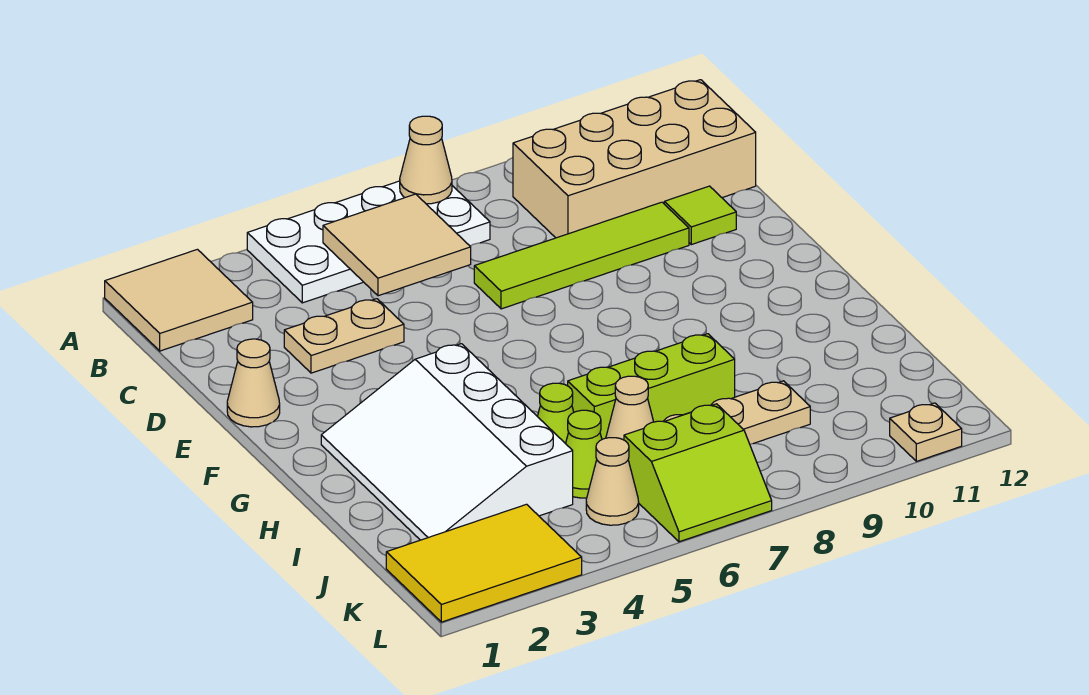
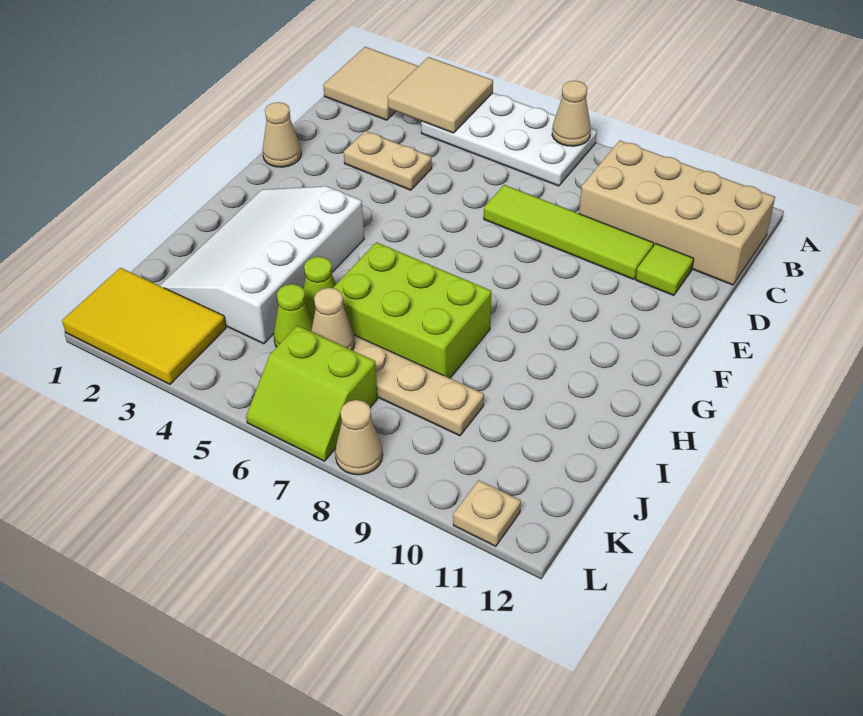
tan tile B5:C6 level 2 -> tan tile A3:B4 level 2
lime brick I6:I8 level 1 -> lime brick H6:I8 level 1
tan cone K5 level 1 -> tan cone L8 level 1

